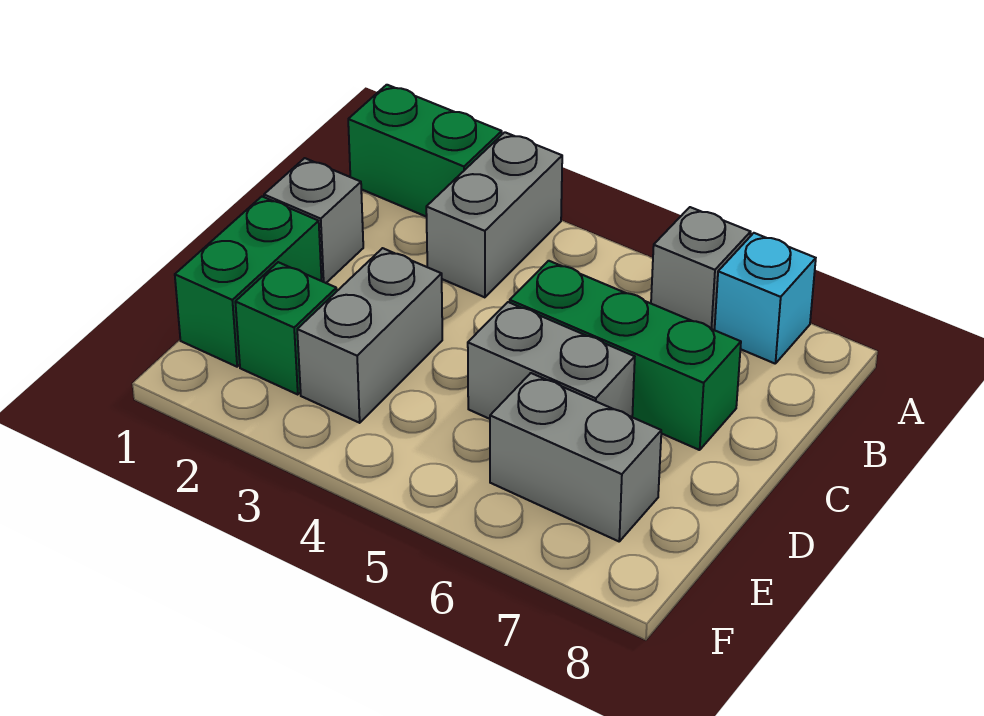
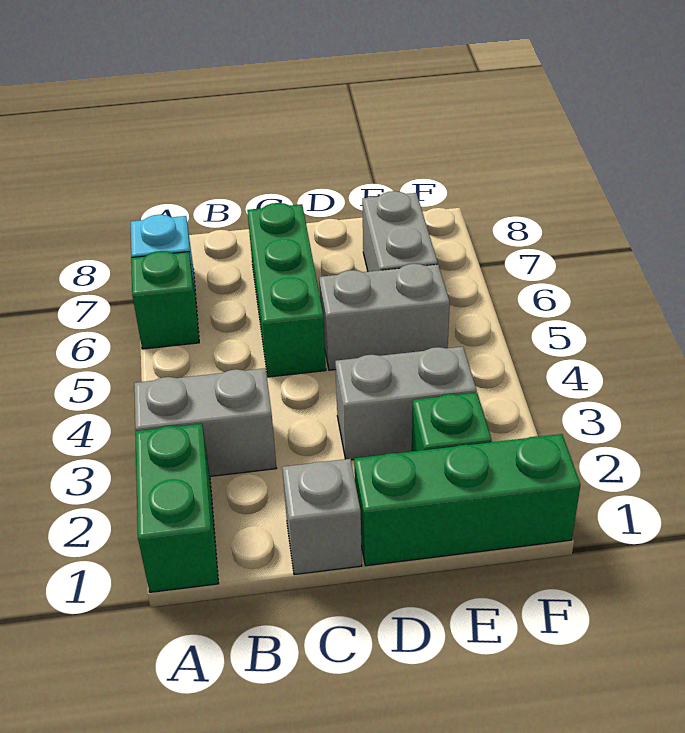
grey brick A6 level 1 -> green brick A6 level 1
green brick D1:E1 level 1 -> green brick D1:F1 level 1
grey brick D5:D6 level 1 -> grey brick D5:E5 level 1

